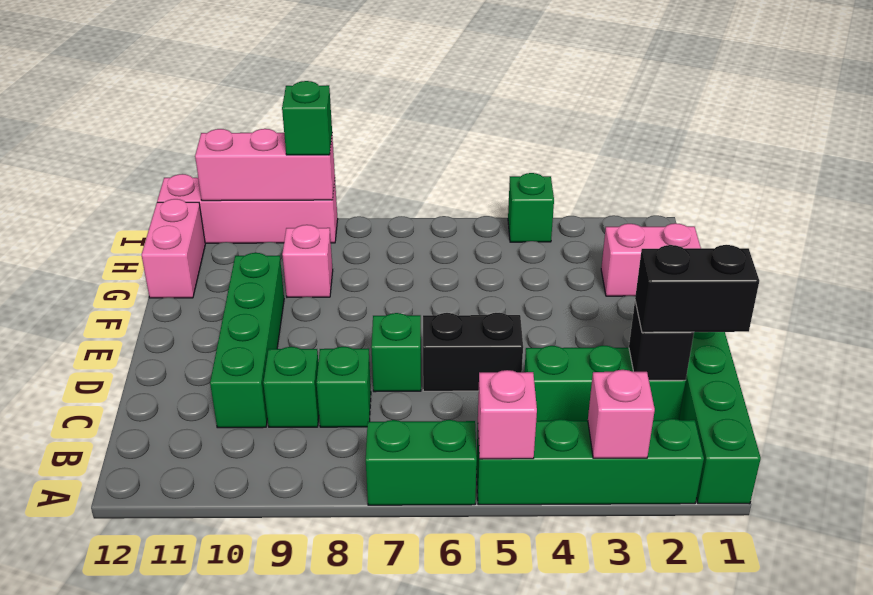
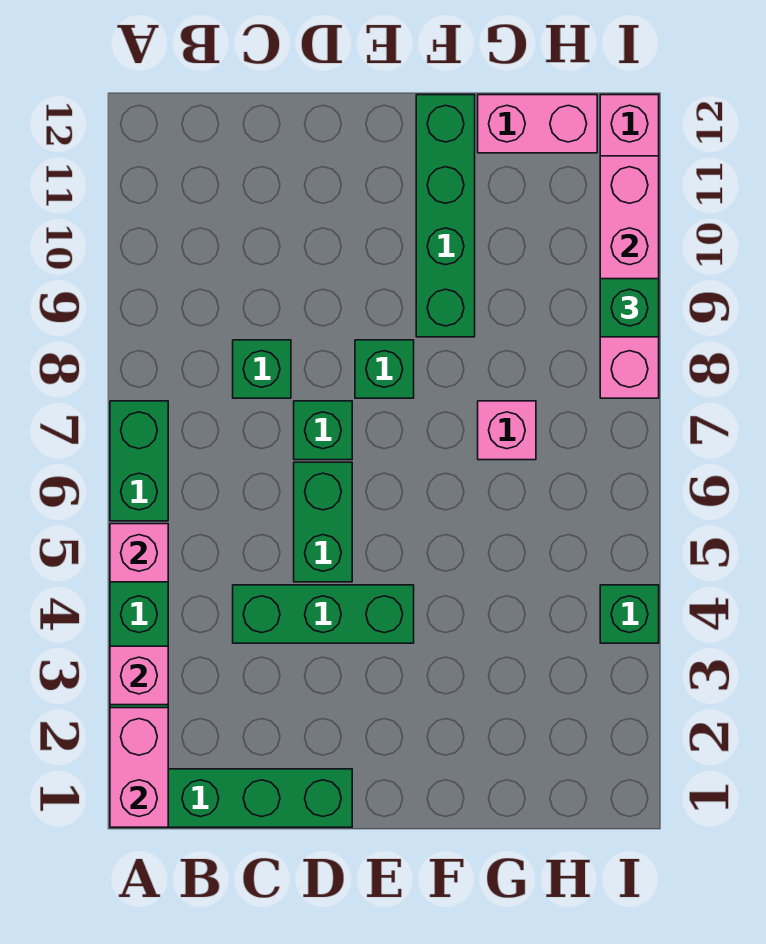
black brick C1:C2 level 3 -> none
green brick C2:C4 level 1 -> green brick C4:E4 level 1
black brick C2 level 2 -> none
green brick C9 level 1 -> green brick E8 level 1
green brick C10:F10 level 1 -> green brick F9:F12 level 1
black brick D5:D6 level 1 -> green brick D5:D6 level 1
pink brick G1:G2 level 1 -> pink brick A1:A2 level 2
pink brick G9 level 1 -> pink brick G7 level 1
pink brick I9:I11 level 2 -> pink brick I8:I11 level 2

